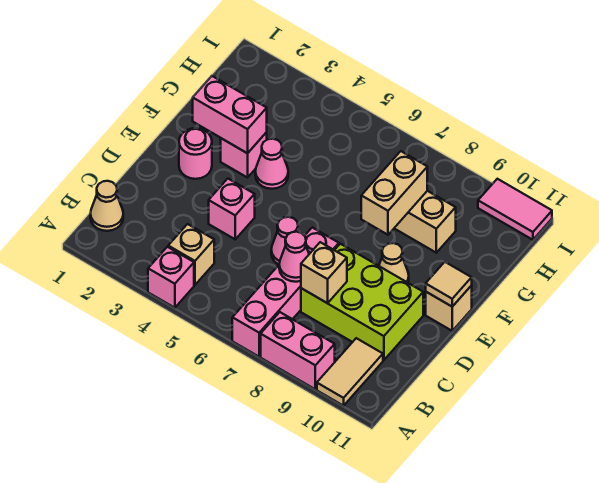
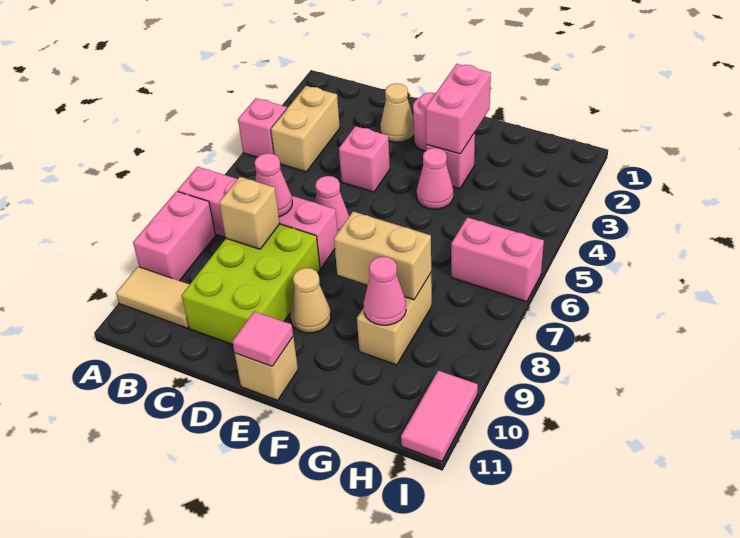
tan cone B1 level 1 -> tan cone D2 level 1
tan brick B4 level 1 -> tan brick B3:B4 level 1
tan tile E11 level 2 -> pink tile E11 level 2
none -> pink cone G9 level 2
none -> pink brick H6:I6 level 1

